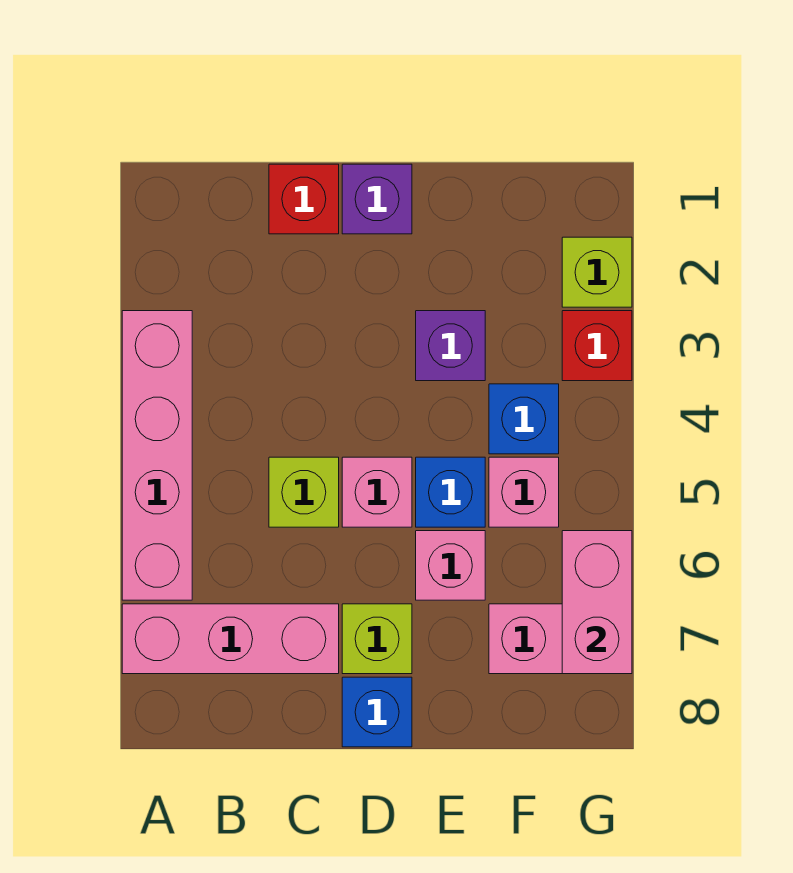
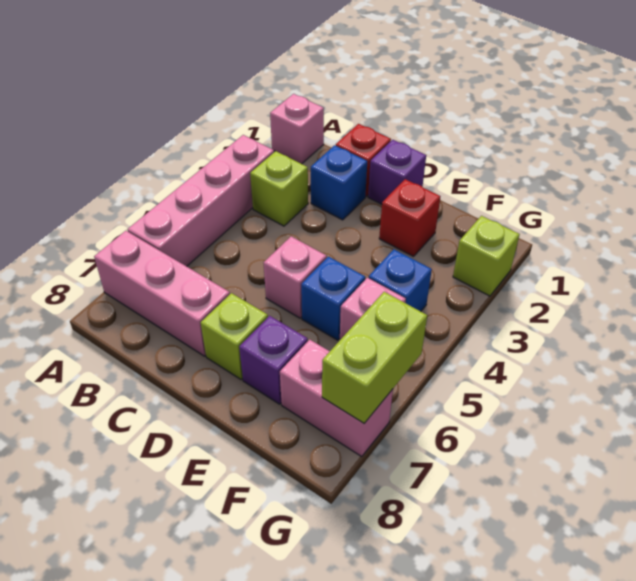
lime brick C5 level 1 -> lime brick B3 level 1
blue brick D8 level 1 -> blue brick C2 level 1
purple brick E3 level 1 -> purple brick E7 level 1
pink brick E6 level 1 -> pink brick A1 level 1
red brick G3 level 1 -> red brick E2 level 1
pink brick G6:G7 level 2 -> lime brick G6:G7 level 2

